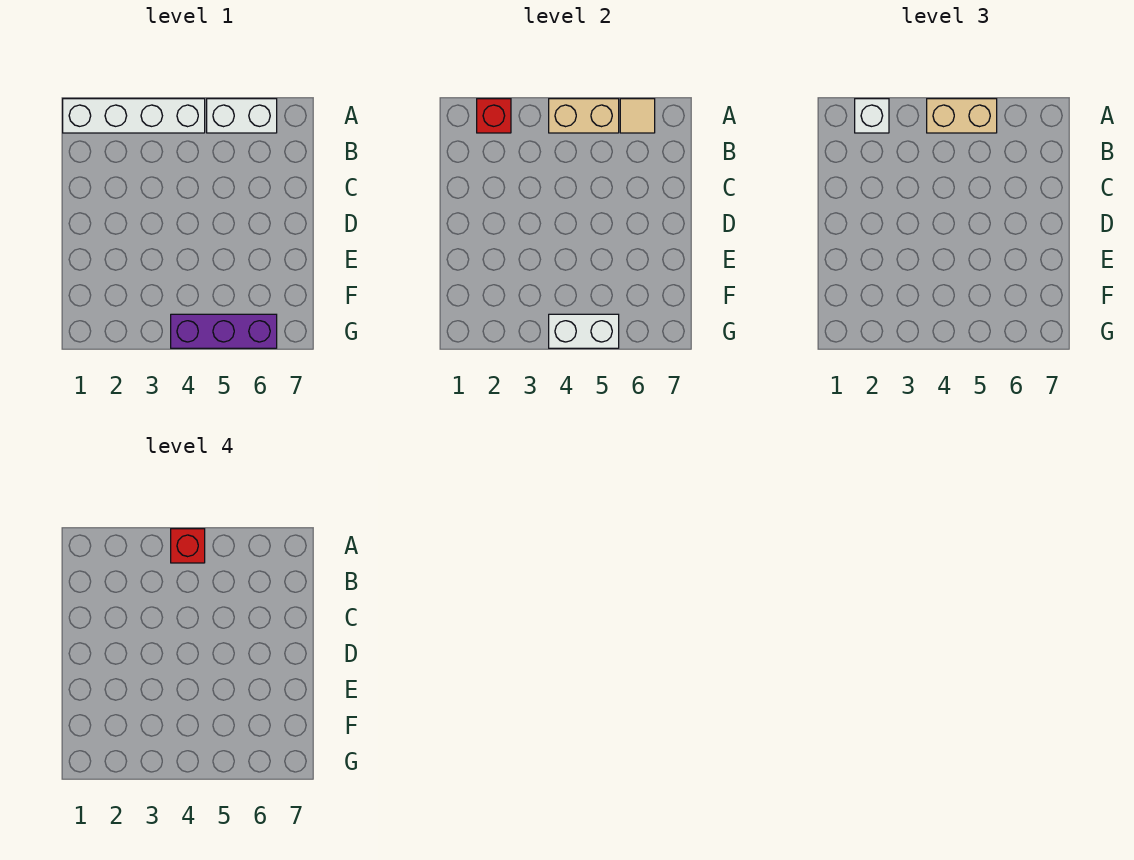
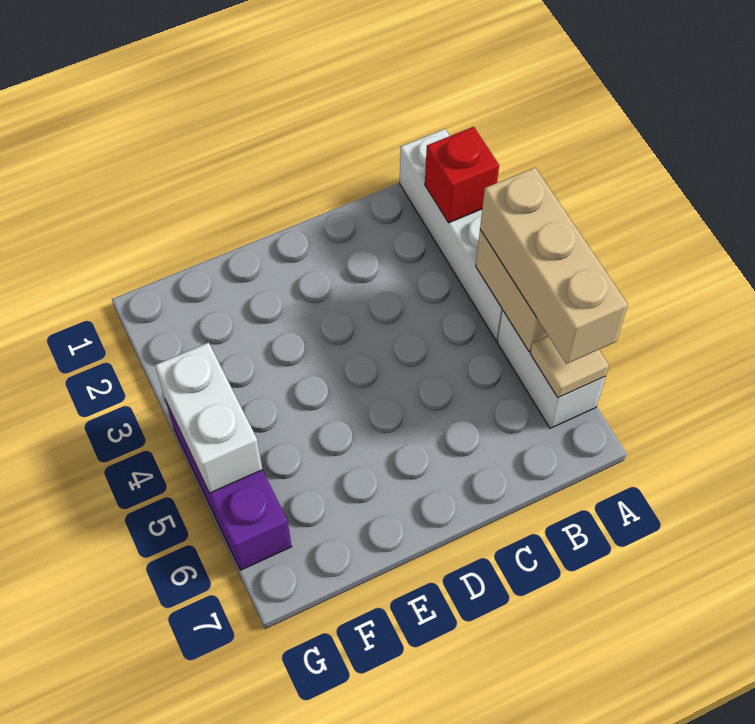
white brick A2 level 3 -> none
tan brick A4:A5 level 3 -> tan brick A4:A6 level 3
red brick A4 level 4 -> none

